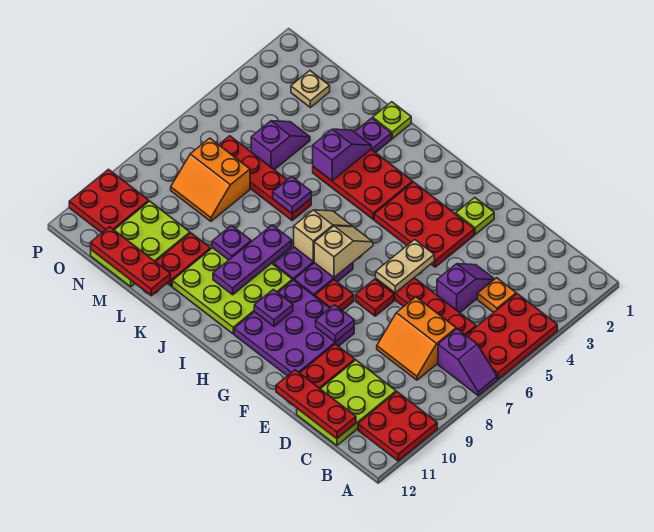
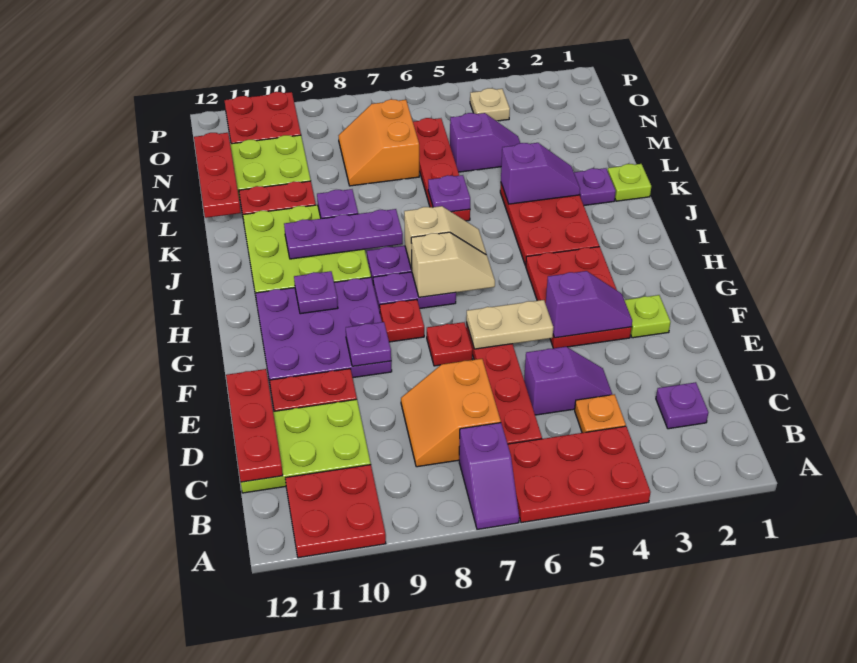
none -> purple plate C2 level 1
none -> purple slope F3:F4 level 2 top 4
tan plate N2 level 1 -> tan plate O4 level 1

